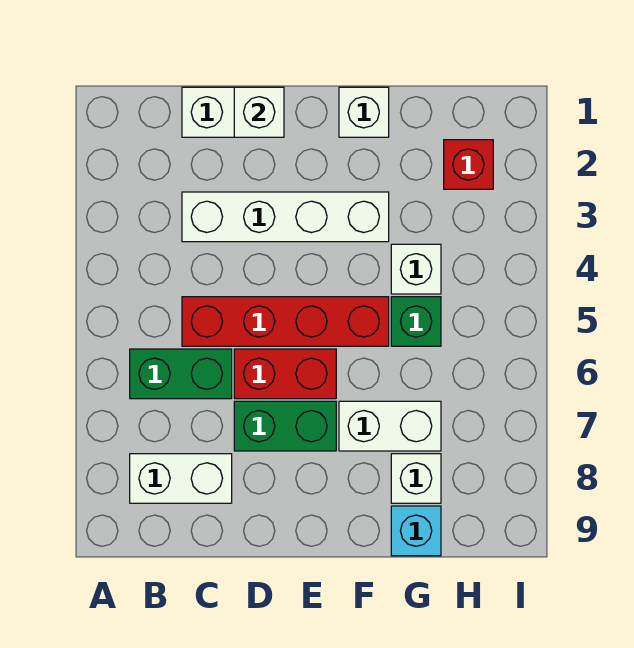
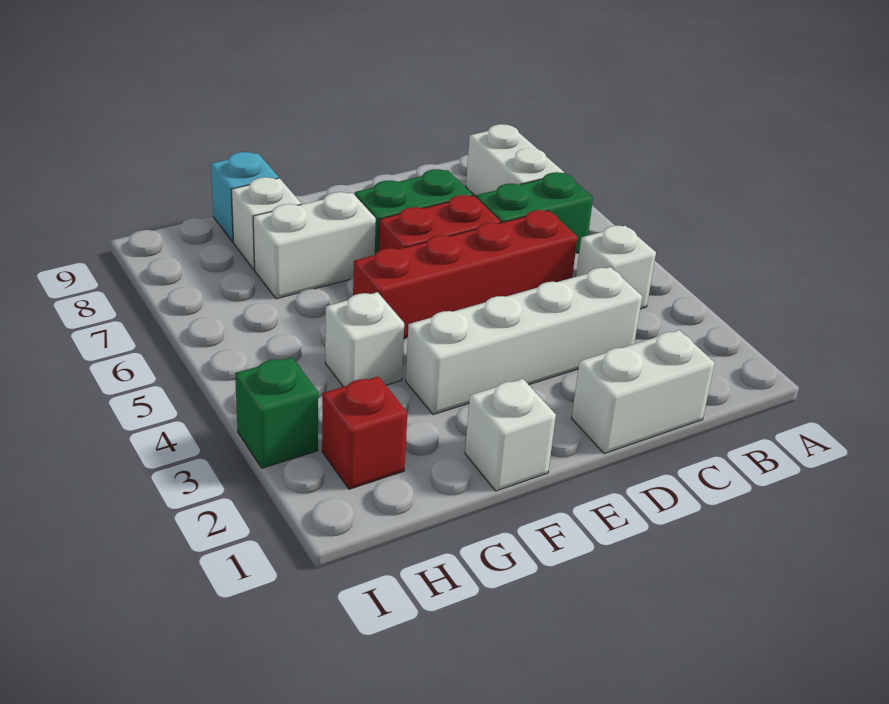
white brick B8:C8 level 1 -> white brick B7:B8 level 1
white brick D1 level 2 -> white brick B4 level 1
green brick G5 level 1 -> green brick I3 level 1

